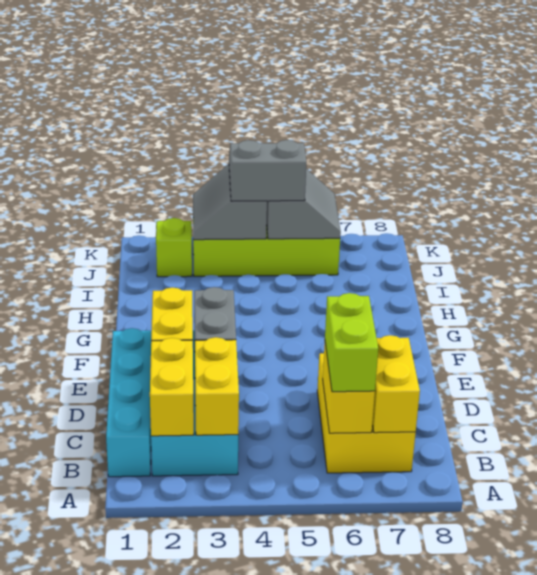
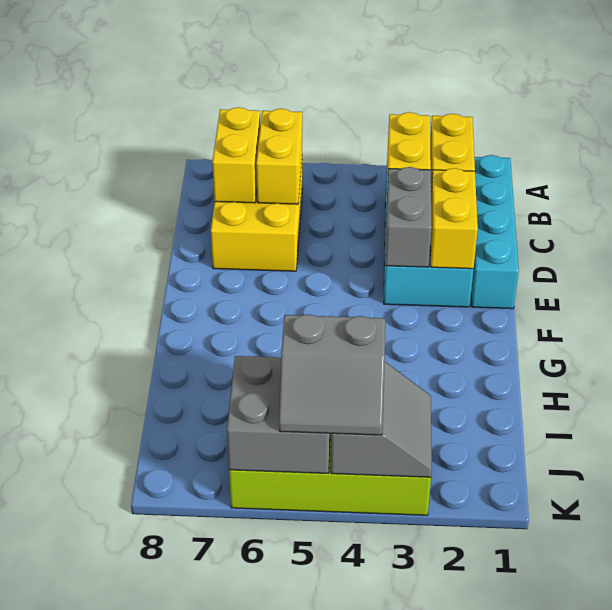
lime brick B6:C6 level 3 -> none
lime brick J2 level 1 -> none
grey slope J5:K6 level 2 top 5 -> grey brick J5:K6 level 2

